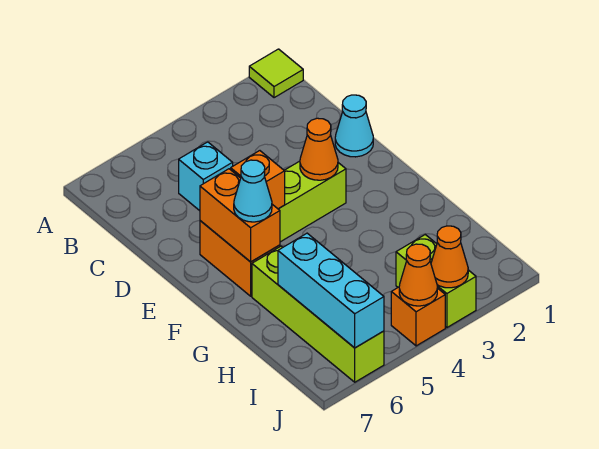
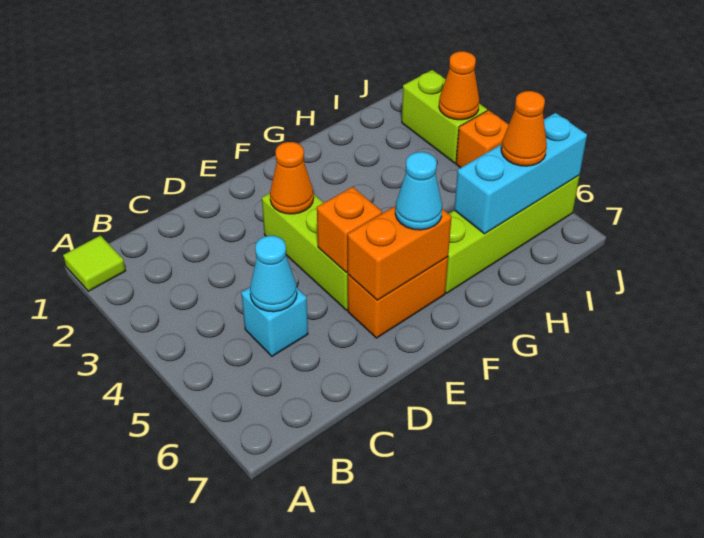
cyan cone D1 level 1 -> cyan cone C5 level 2
lime brick I3:J3 level 1 -> lime brick J2:J3 level 1
orange cone J4 level 2 -> orange cone I6 level 3

